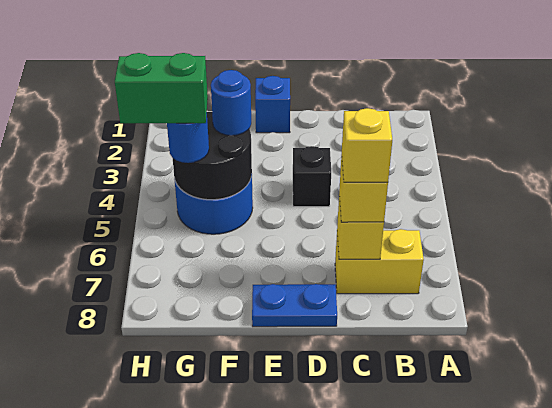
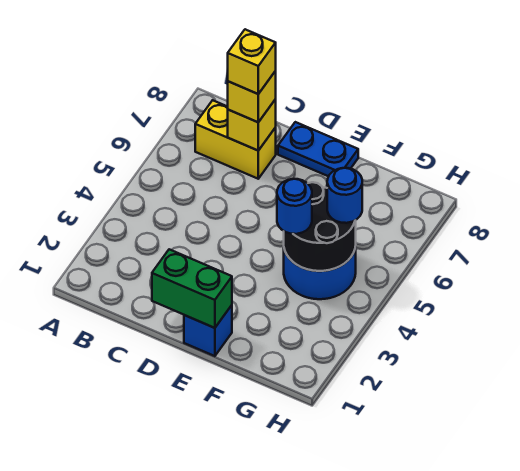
black brick D4 level 1 -> none
green brick G5:H5 level 4 -> green brick D1:E1 level 2

